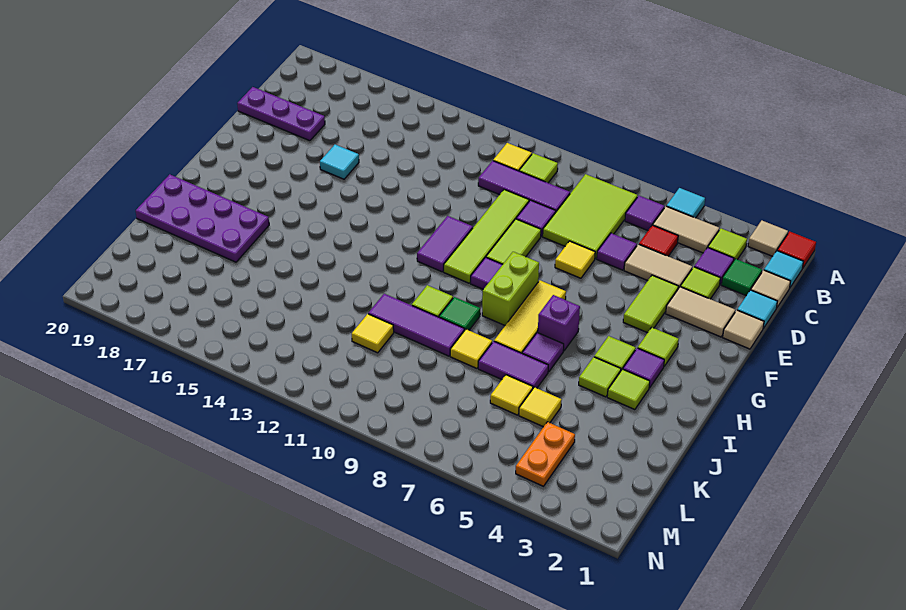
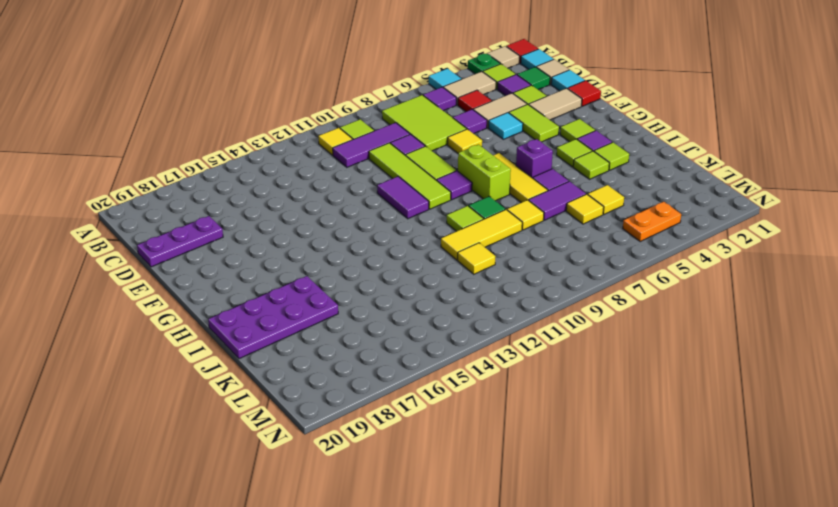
none -> green plate A3 level 1
tan tile E1 level 1 -> red tile E1 level 1
cyan tile E16 level 1 -> cyan tile E5 level 1
purple tile J9:J11 level 1 -> yellow tile J9:J11 level 1
orange plate L4:M4 level 1 -> orange plate M4:M5 level 1

